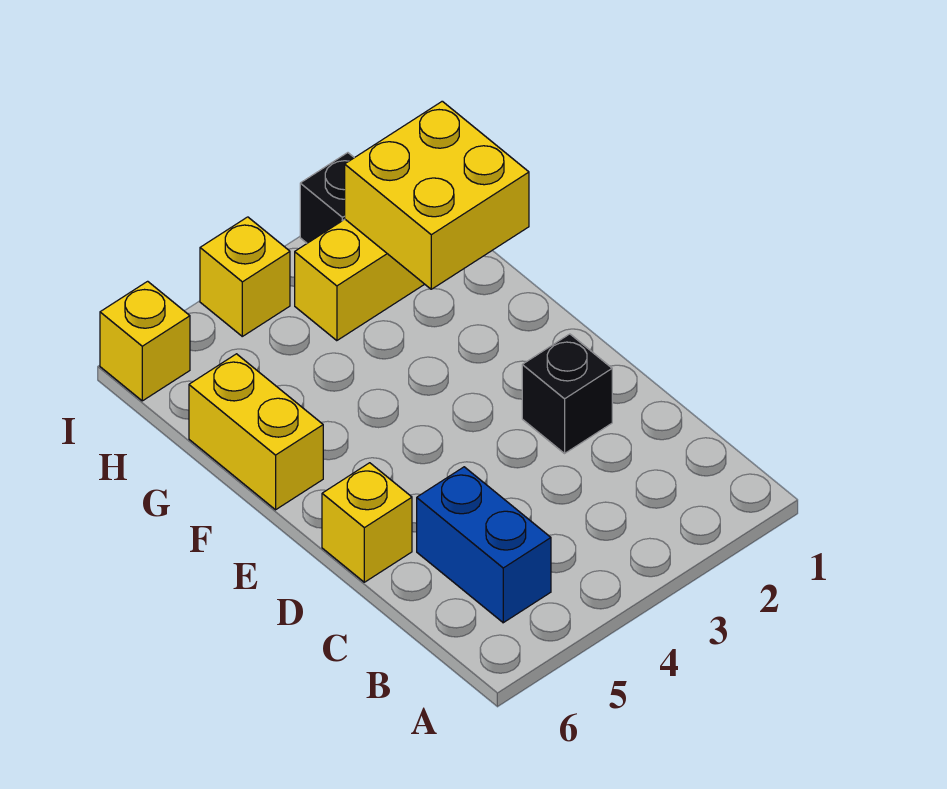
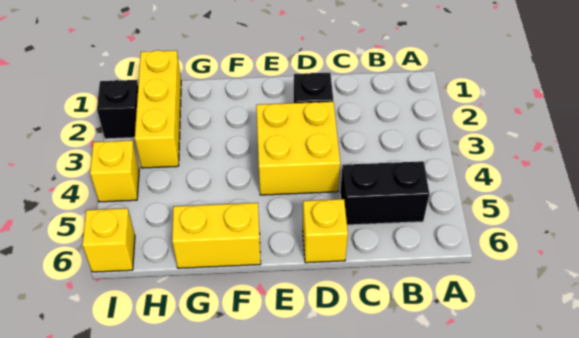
blue brick B5:C5 level 1 -> black brick B5:C5 level 1
yellow brick G1:H2 level 2 -> yellow brick D3:E4 level 1

